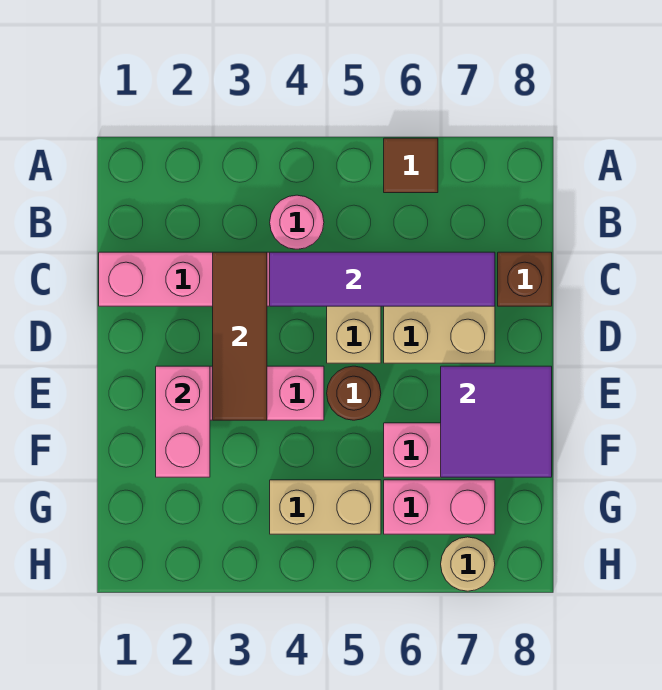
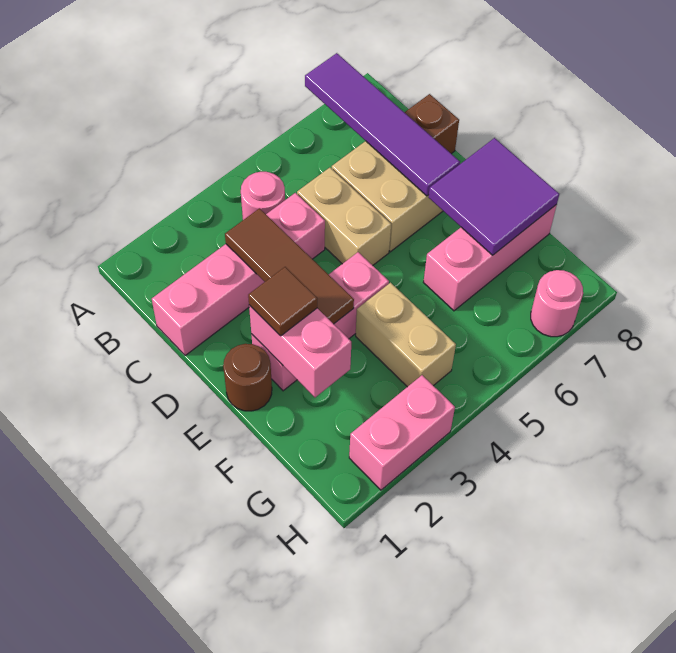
brown tile A6 level 1 -> brown tile E2 level 3
purple tile C4:C7 level 2 -> purple tile A7:D7 level 2
brown round brick E5 level 1 -> brown round brick E1 level 1
tan brick G4:G5 level 1 -> tan brick F4:G4 level 1
pink brick G6:G7 level 1 -> pink brick H2:H3 level 1
tan round brick H7 level 1 -> pink round brick H7 level 1

